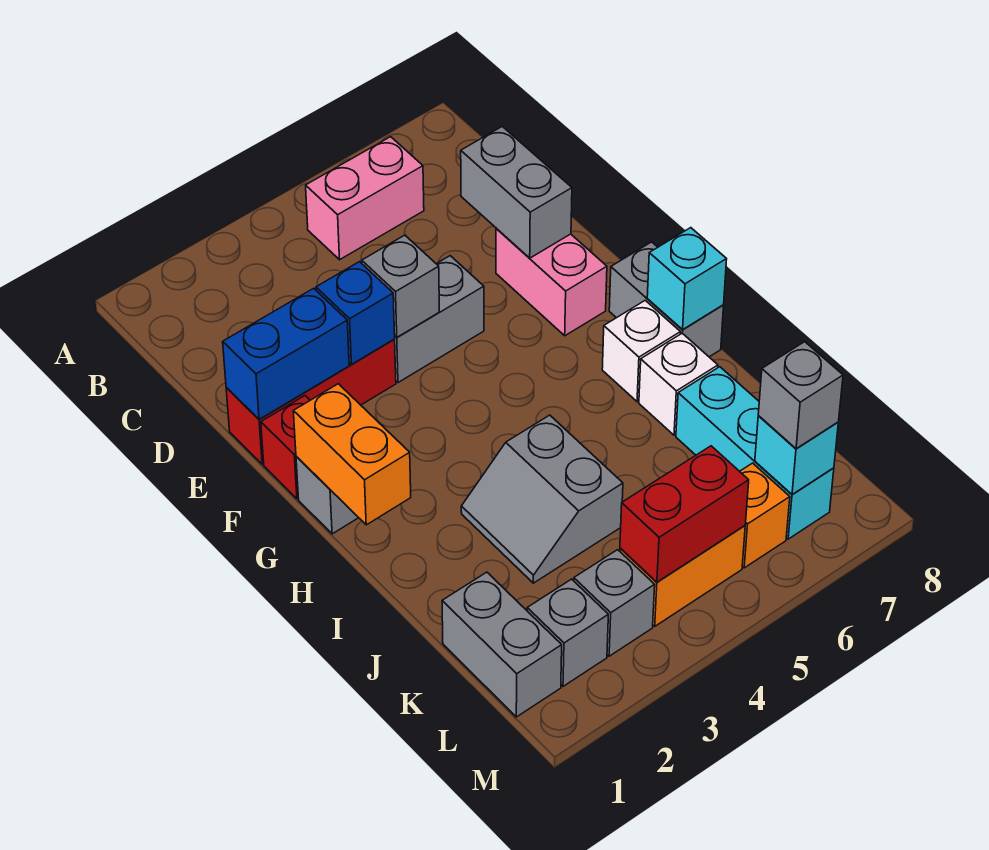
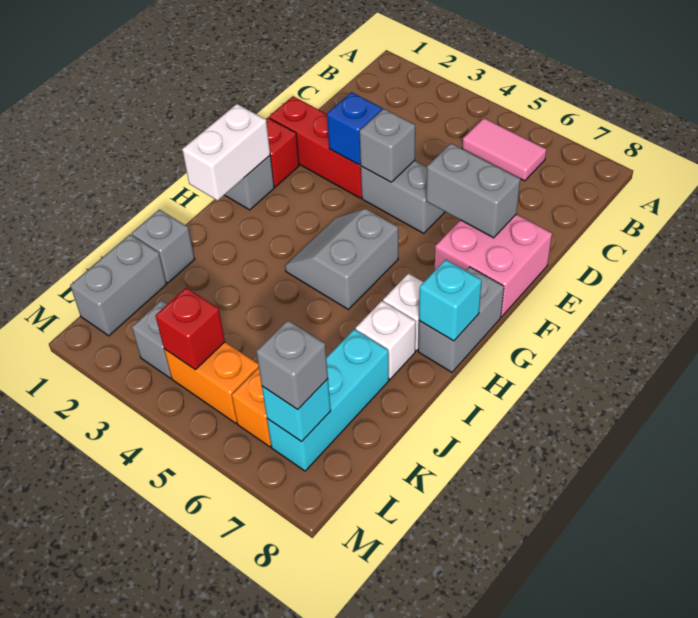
pink brick B5:B6 level 1 -> pink tile B5:B6 level 1
grey brick D7:E7 level 2 -> grey brick E6:E7 level 2
blue brick E1:E2 level 2 -> none
pink brick E7:F7 level 1 -> pink brick E7:F8 level 1
orange brick G1:H1 level 2 -> white brick G1:H1 level 2
grey slope I3:J4 level 1 top 4 -> grey slope G4:H5 level 1 top 5
grey brick L2 level 1 -> grey brick J1 level 1
red brick L4:L5 level 2 -> red brick L4 level 2

